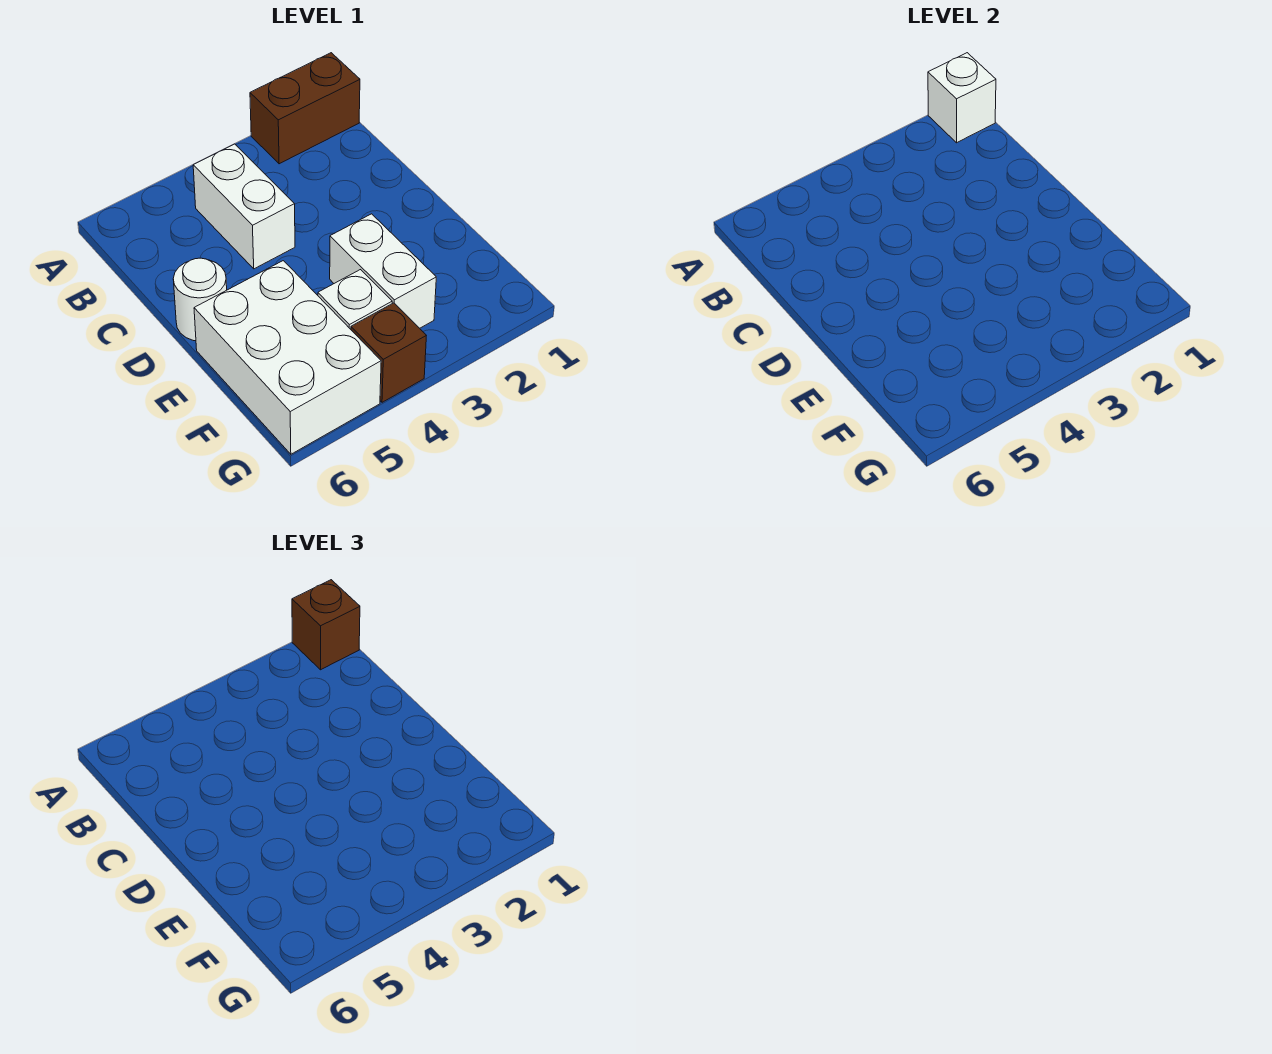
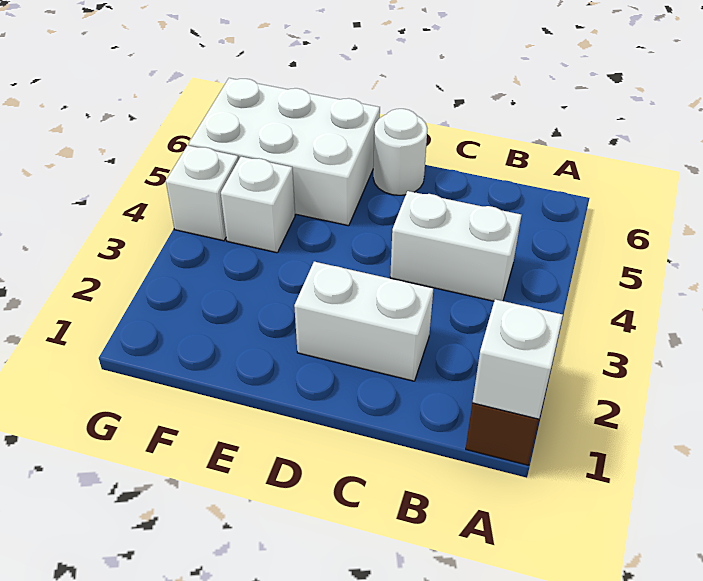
brown brick A1 level 3 -> none
white brick E3:F3 level 1 -> white brick C2:D2 level 1
brown brick G4 level 1 -> white brick G4 level 1

